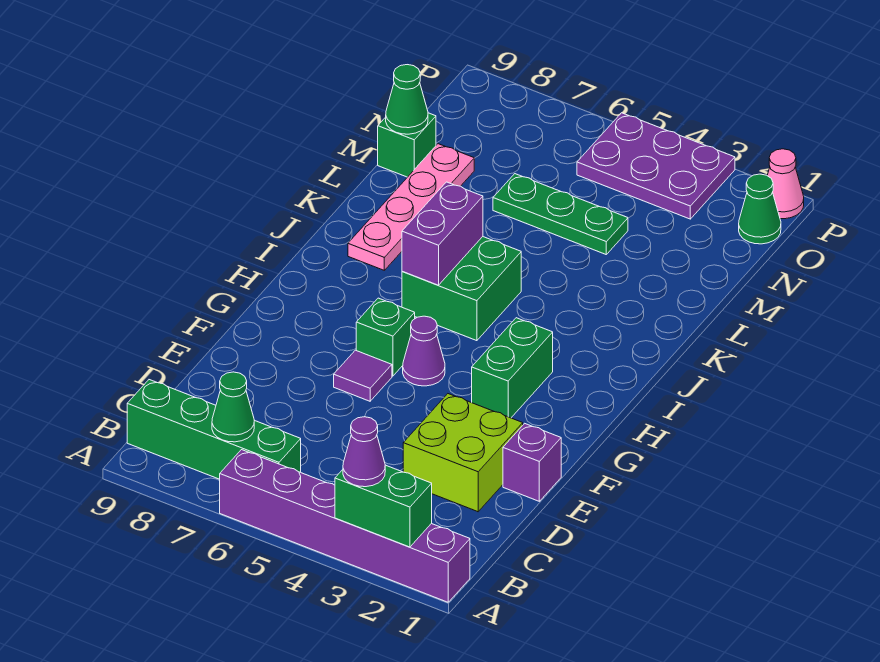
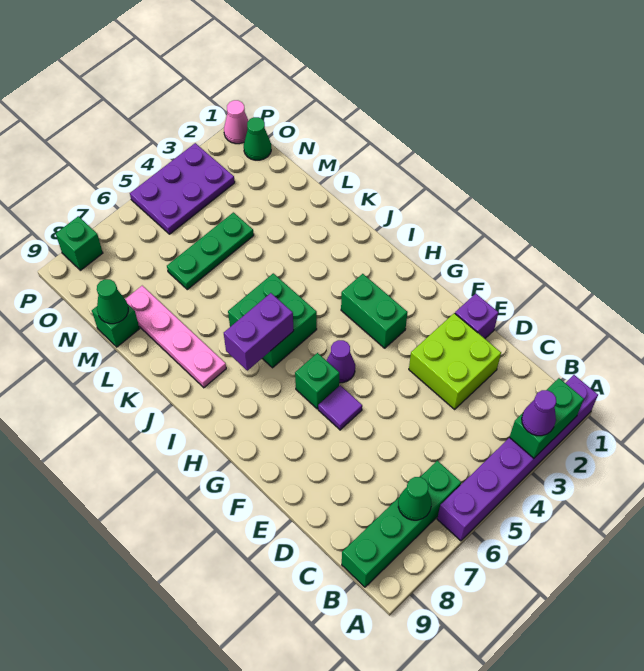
purple brick I6:J6 level 2 -> purple brick I6:I7 level 2
none -> green brick P8 level 1

